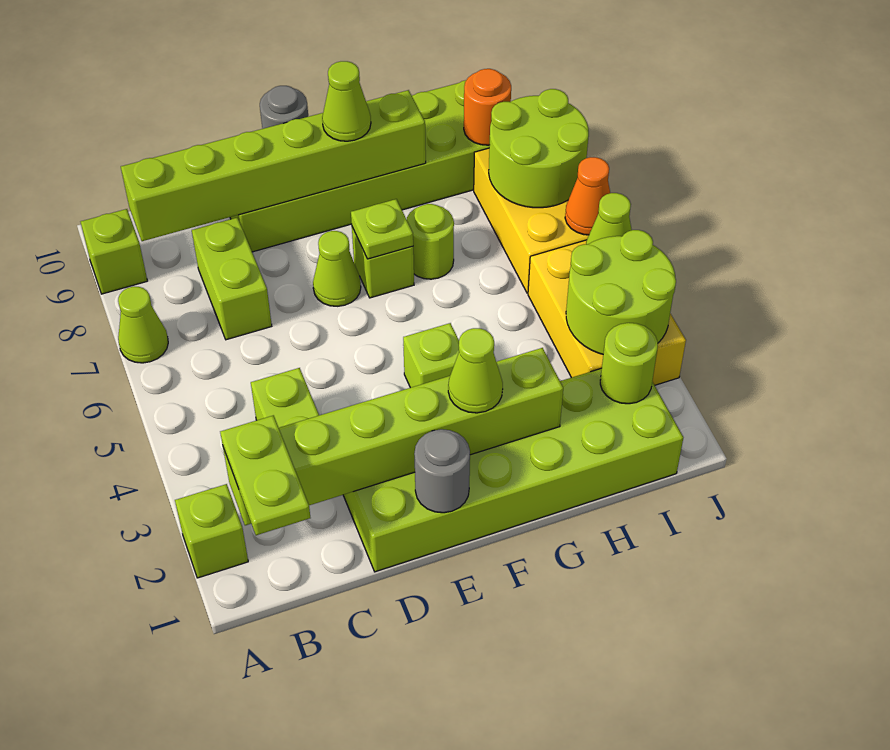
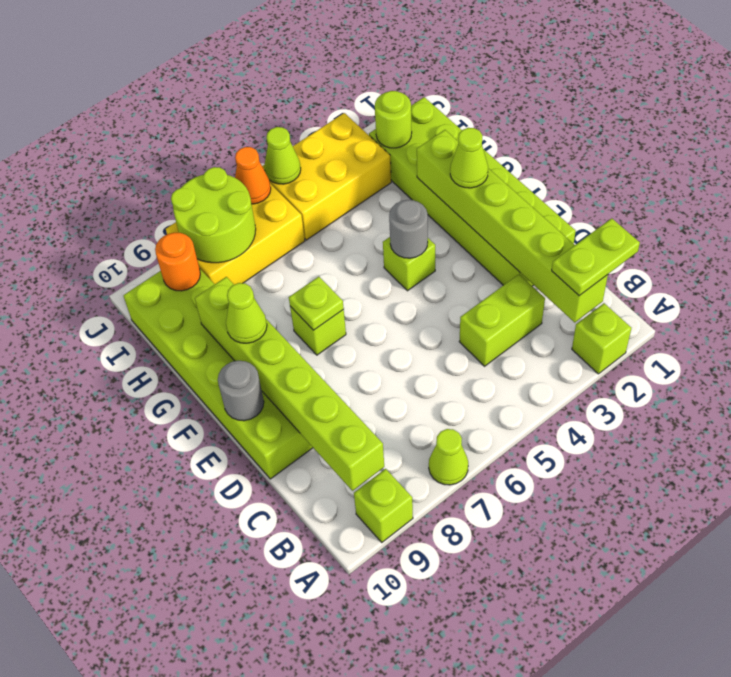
lime brick C7:C8 level 1 -> none
grey round brick E1 level 2 -> grey round brick F4 level 2
lime cone E7 level 1 -> none
lime round brick G7 level 1 -> none
lime round brick I3:J4 level 2 -> none

